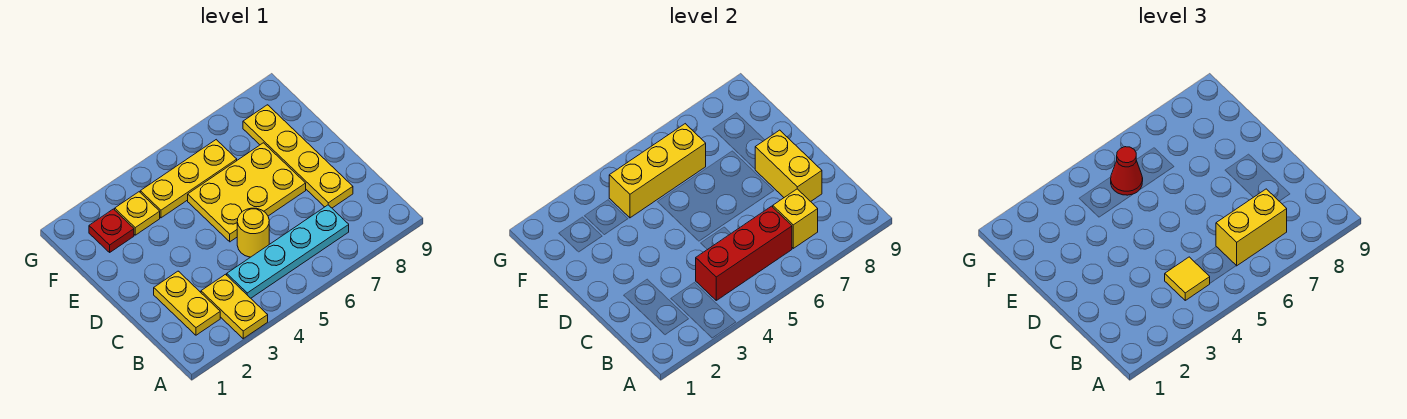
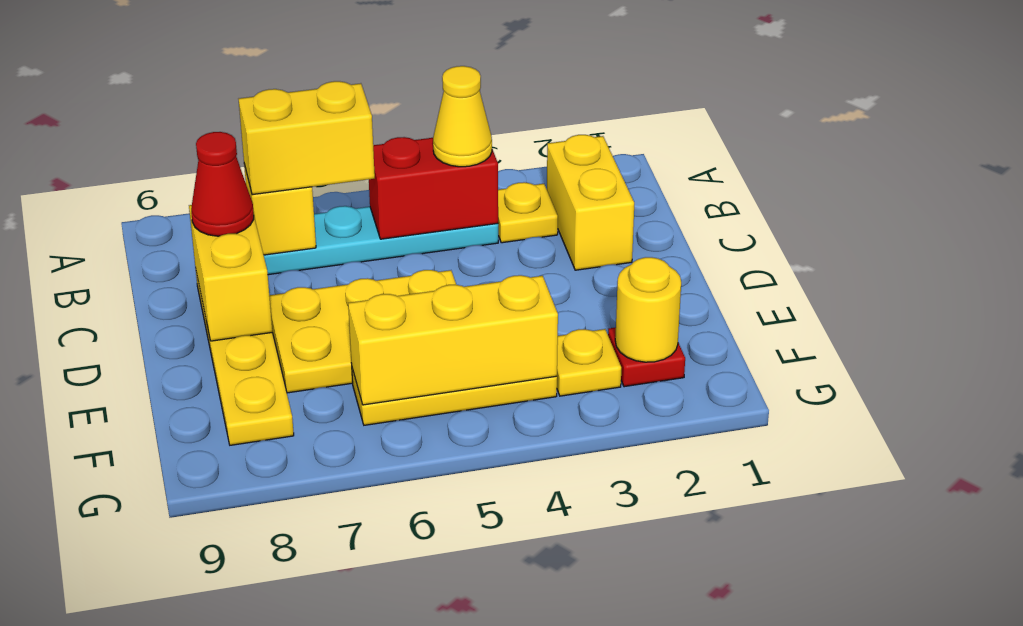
yellow plate A3:B3 level 1 -> yellow plate B3 level 1
yellow plate B2:C2 level 1 -> yellow brick B2:C2 level 1
red brick B4:B6 level 2 -> red brick B4:B5 level 2
yellow tile B4 level 3 -> yellow cone B4 level 3
yellow round brick C5 level 1 -> yellow round brick F2 level 2
red cone F5 level 3 -> red cone C8 level 3

